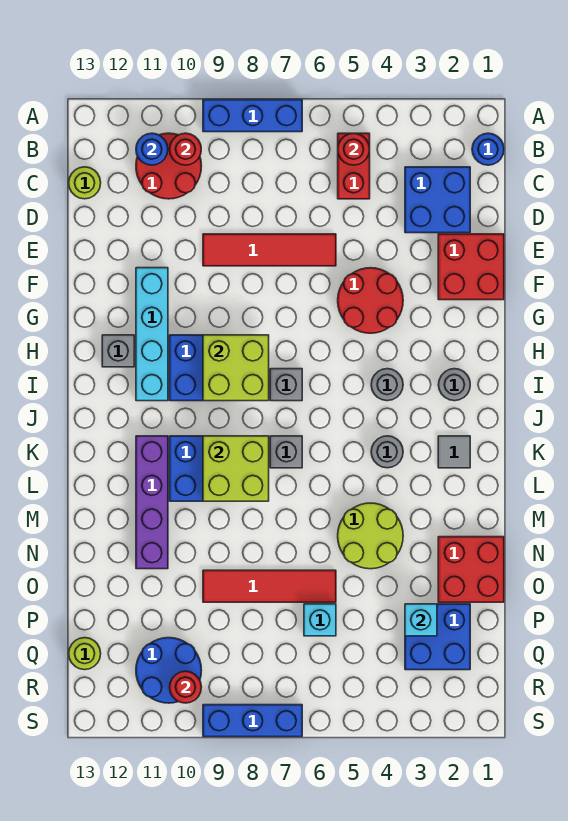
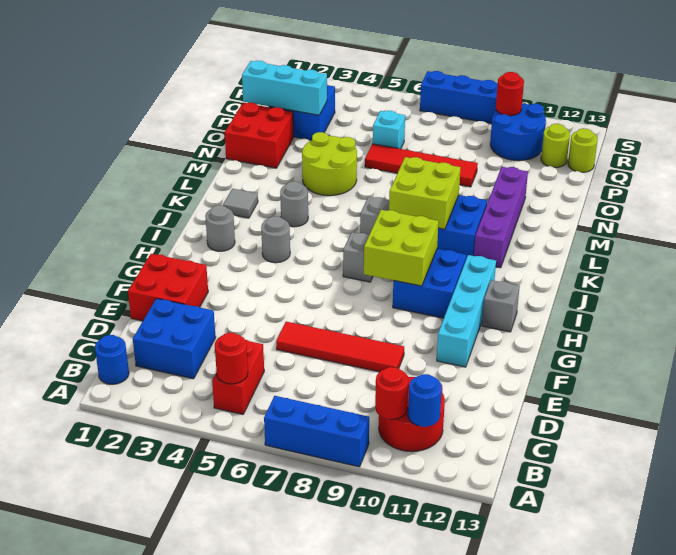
lime round brick C13 level 1 -> lime round brick Q12 level 1
red round brick F4:G5 level 1 -> none
cyan brick P3 level 2 -> cyan brick P1:P3 level 2

